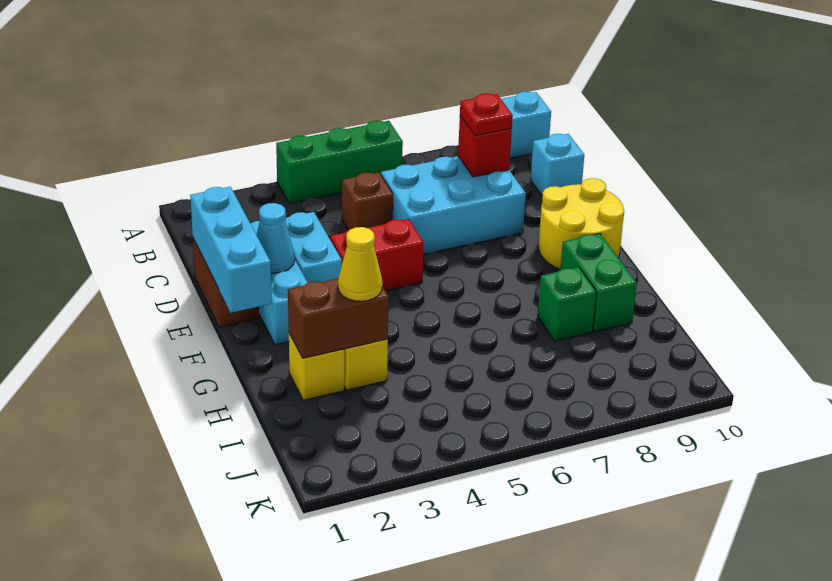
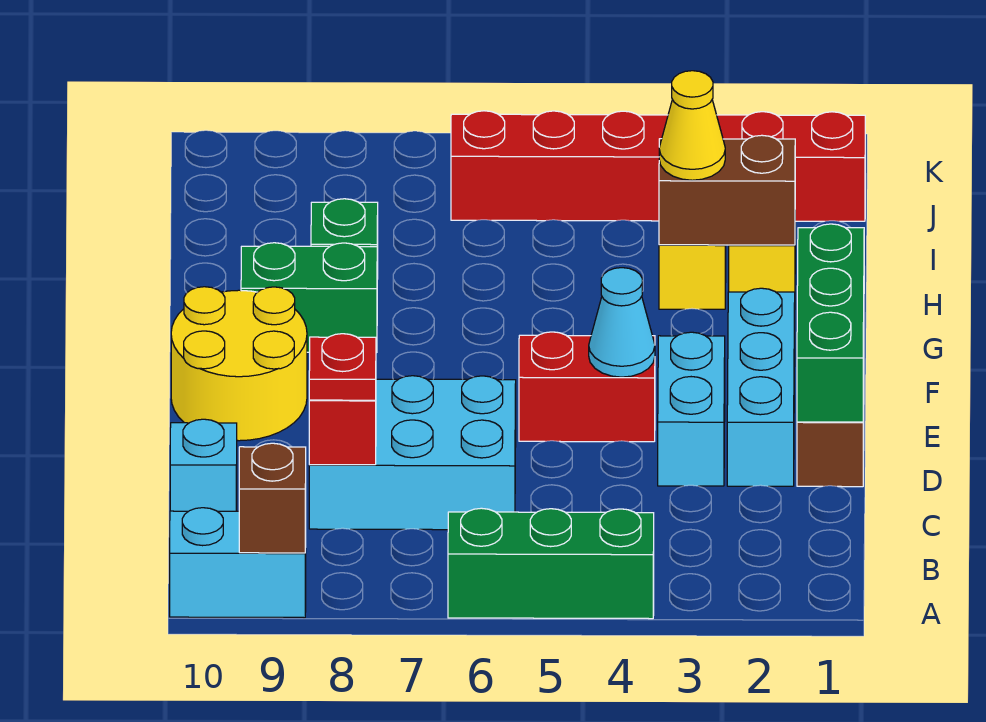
brown brick C5 level 1 -> brown brick A9 level 2
cyan brick D1:F1 level 2 -> green brick D1:F1 level 2
cyan cone E2 level 2 -> cyan cone E4 level 2
green brick G9:H9 level 1 -> green brick G8:G9 level 1
none -> red brick J1:J6 level 1

